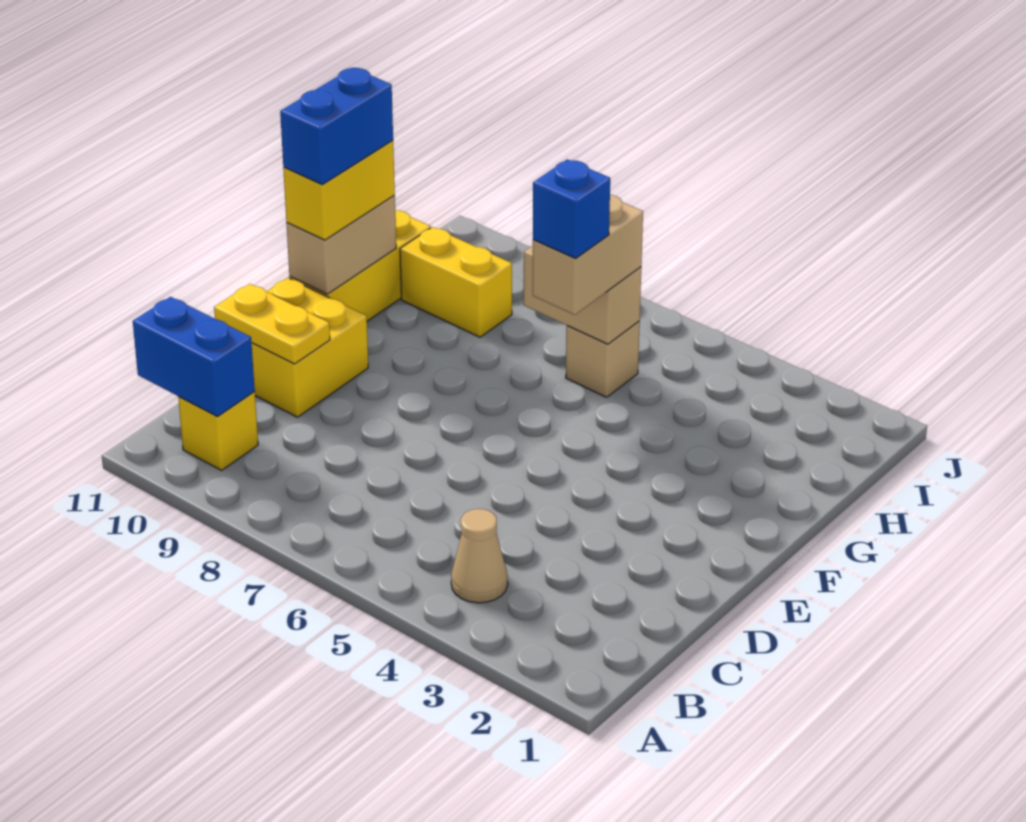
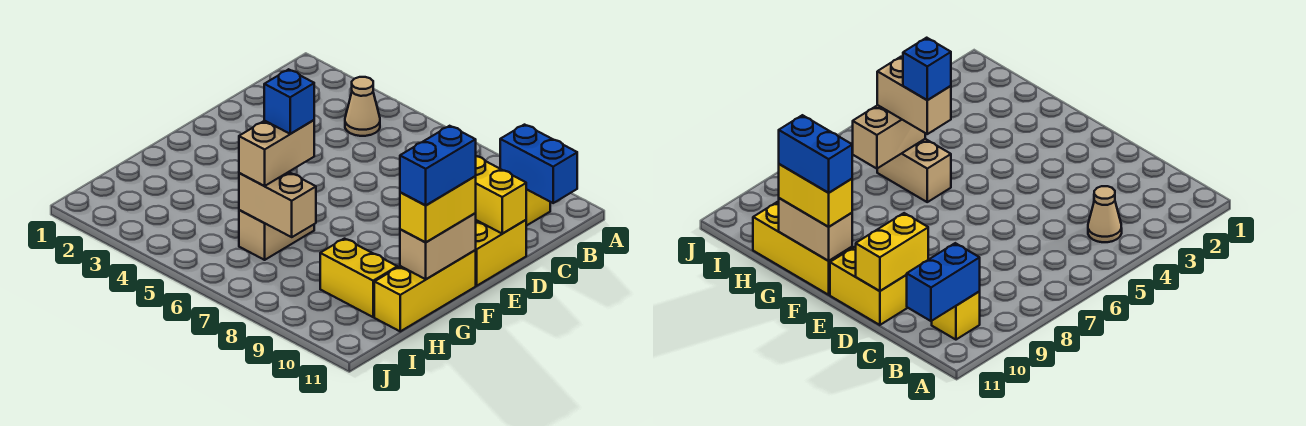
yellow plate D10:D11 level 2 -> yellow brick D10:D11 level 2
tan brick H6 level 1 -> tan brick G6:H6 level 1

